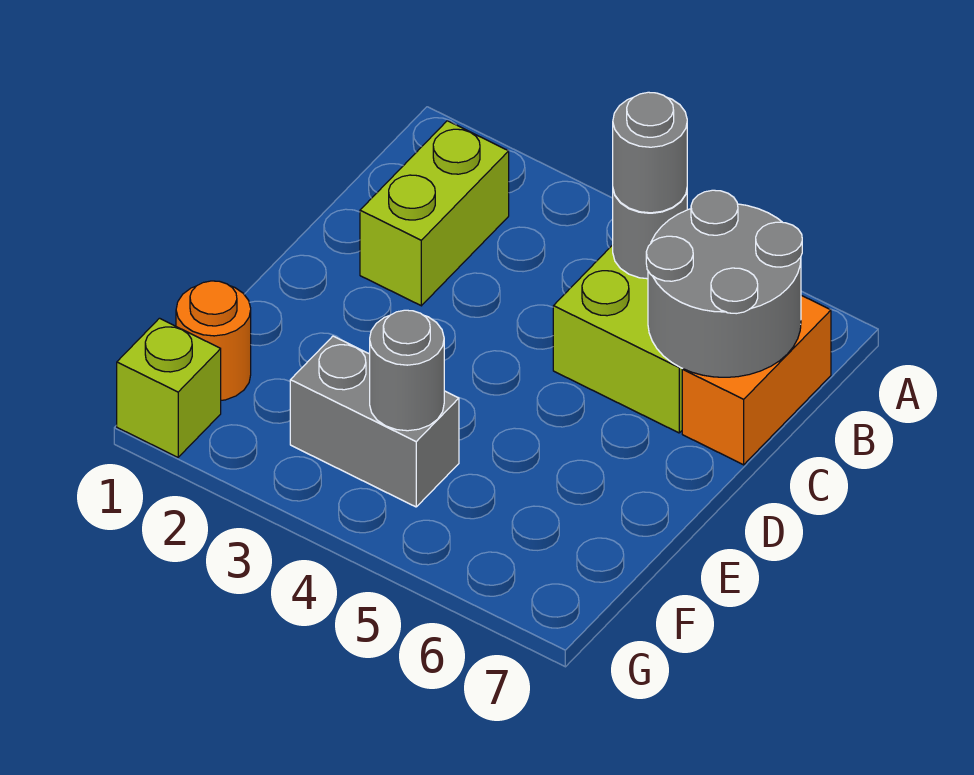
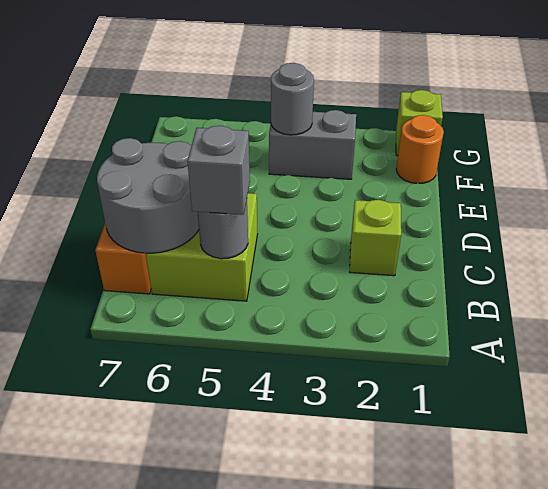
lime brick B2:C2 level 1 -> lime brick C2 level 1
grey round brick B5 level 3 -> grey brick B5 level 3

